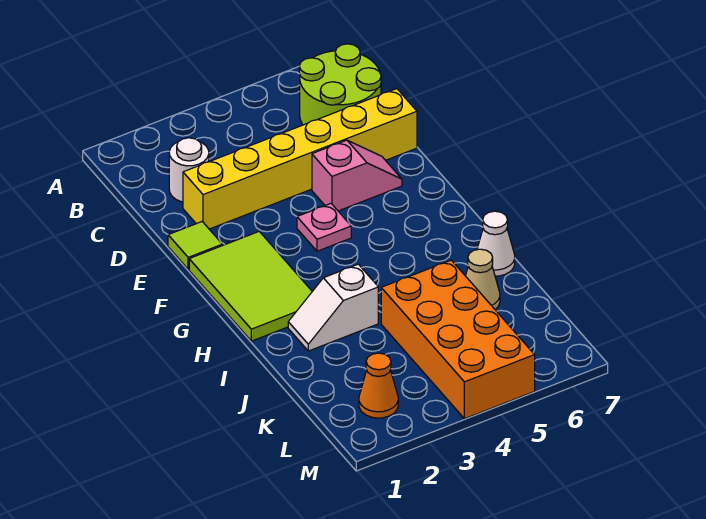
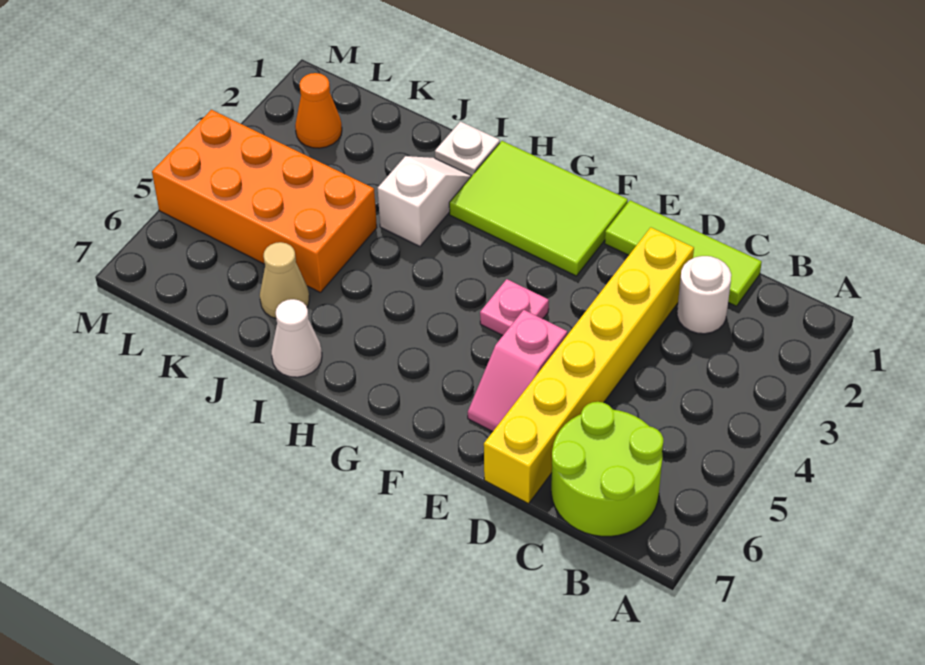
lime tile E1 level 1 -> lime tile C1:E1 level 1
none -> white plate I1 level 1

